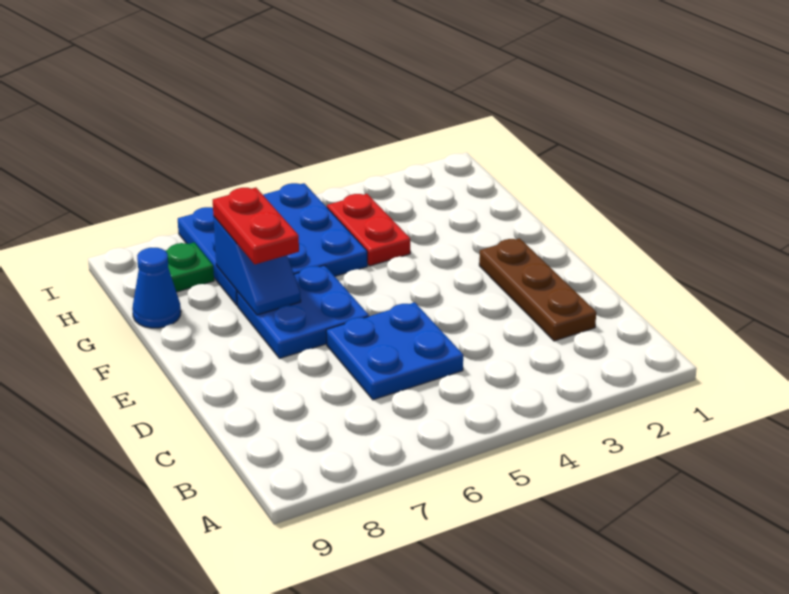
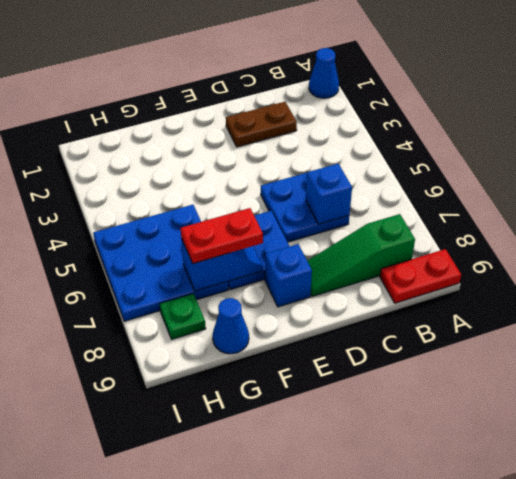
none -> blue cone A1 level 1
none -> green slope B8:D8 level 1 top B
brown plate C2:E2 level 1 -> brown plate C2:D2 level 1
none -> blue brick C6 level 2
none -> blue brick E8 level 1
red plate G4:H4 level 1 -> red plate A9:B9 level 1

